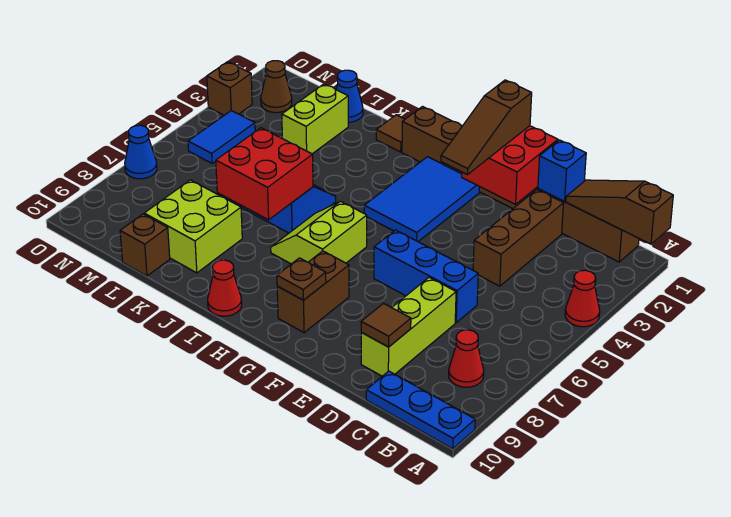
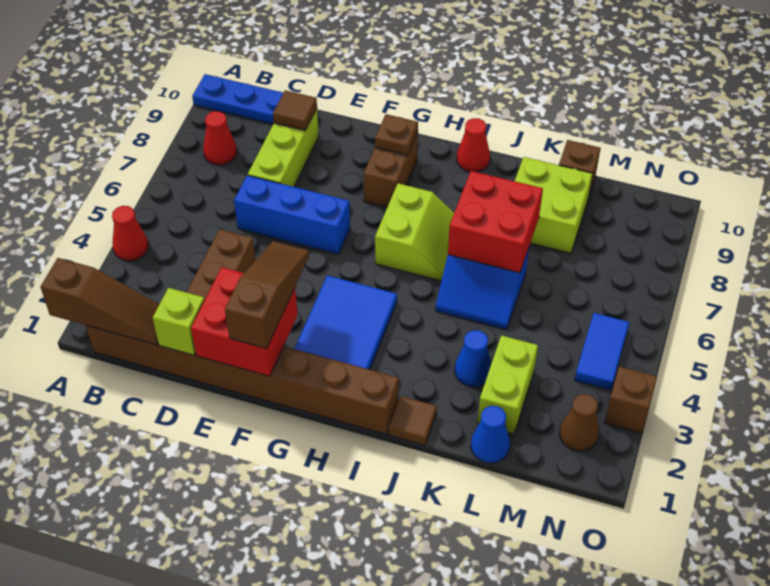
blue brick D1 level 2 -> lime brick D1 level 2
blue cone O7 level 1 -> blue cone K3 level 1

